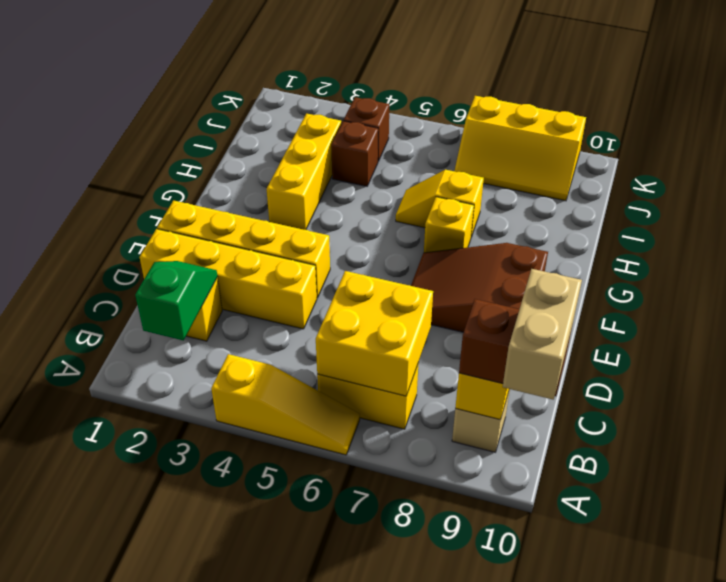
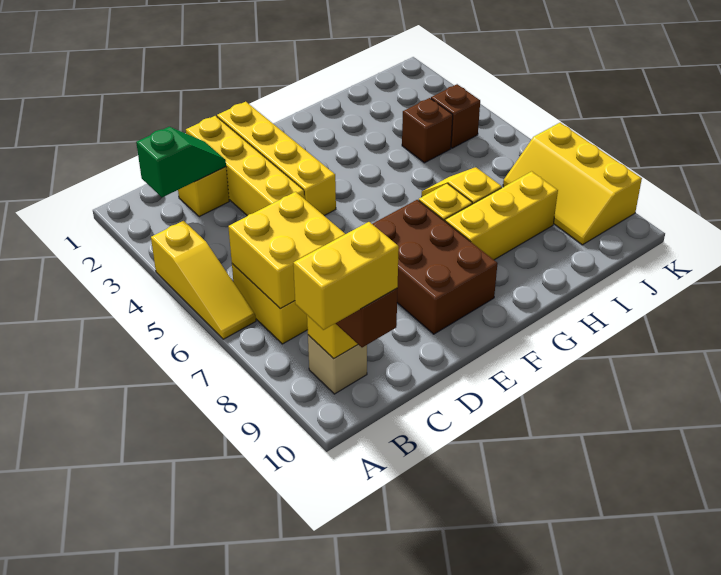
tan brick A10:B10 level 4 -> yellow brick A10:B10 level 4
brown slope E7:F9 level 1 top 9 -> brown brick E7:F9 level 1
yellow brick G3:I3 level 1 -> yellow brick G8:I8 level 1

